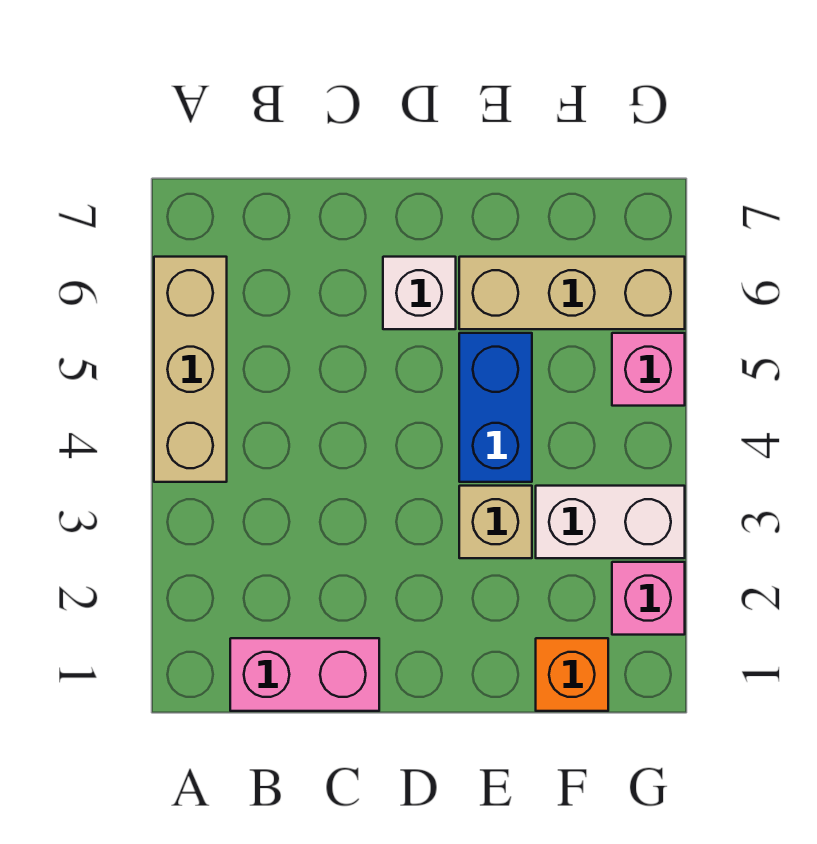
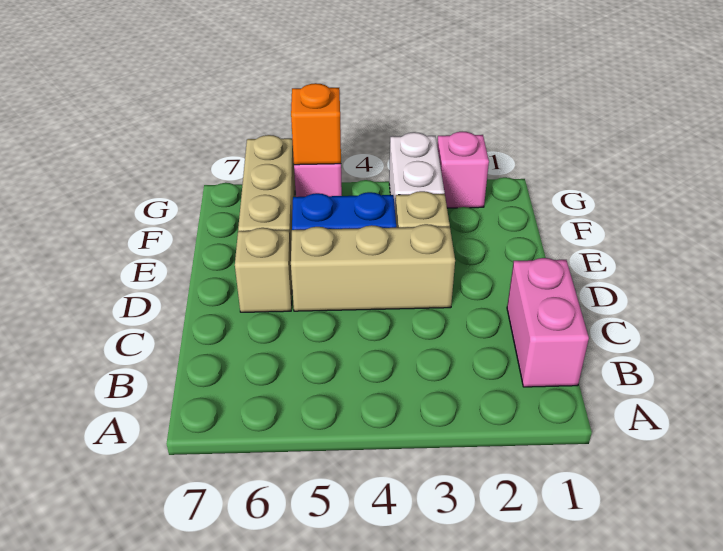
tan brick A4:A6 level 1 -> tan brick D3:D5 level 1
white brick D6 level 1 -> tan brick D6 level 1
orange brick F1 level 1 -> orange brick G5 level 2

